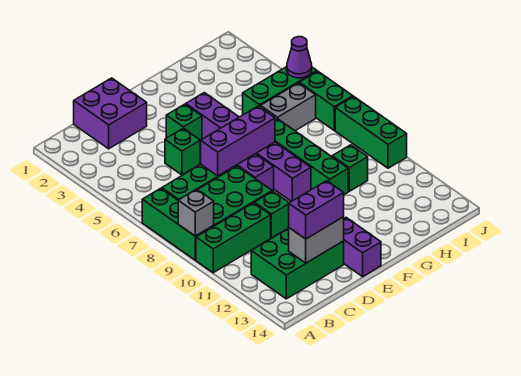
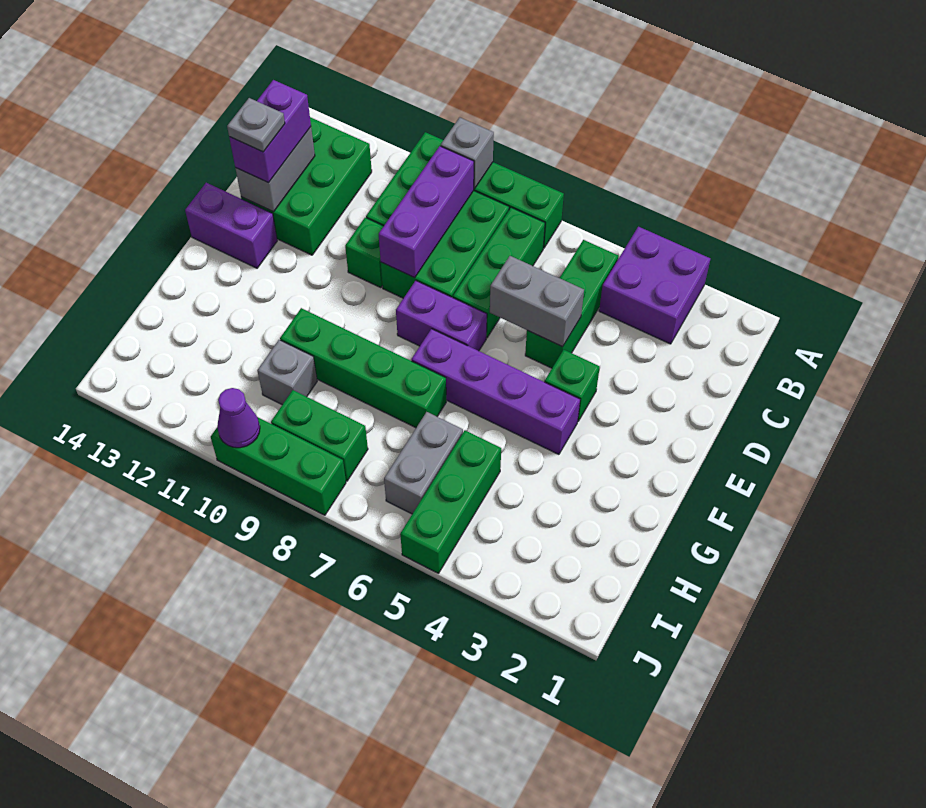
purple brick C1:D2 level 1 -> purple brick A3:B4 level 1
green brick D5 level 1 -> green brick B5:D5 level 1
none -> grey brick D5:D6 level 2
purple brick D7:F7 level 2 -> purple brick B9:D9 level 2
none -> grey plate D13 level 4
purple brick F4:F9 level 1 -> purple brick F4:F7 level 1
green brick H10 level 1 -> grey brick H10 level 1
purple cone J5 level 2 -> purple cone J10 level 2
green brick J6:J7 level 1 -> green brick I8:I9 level 1

